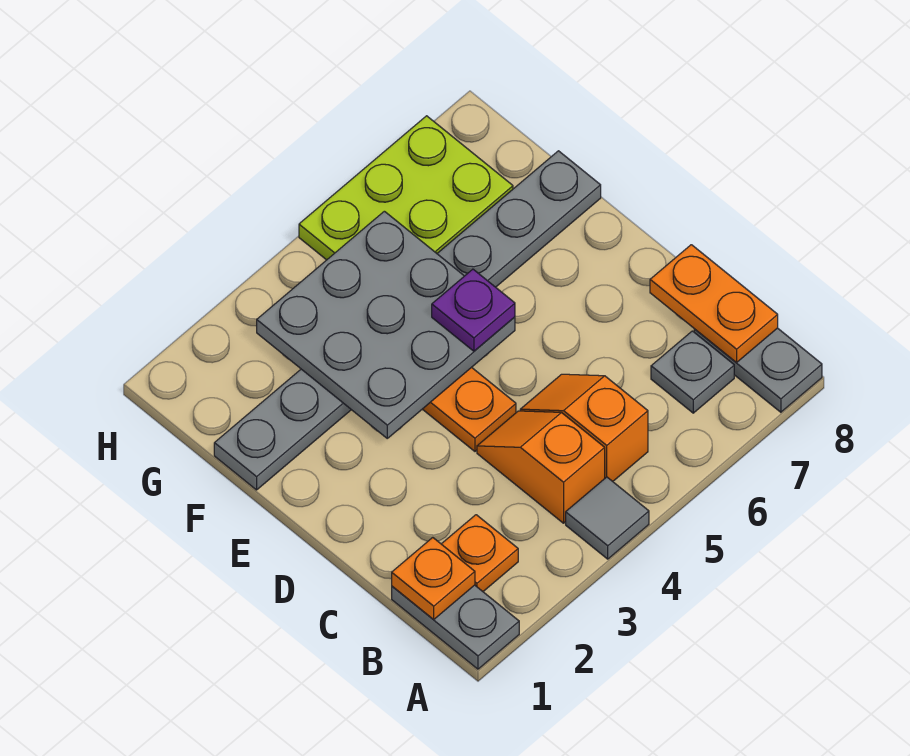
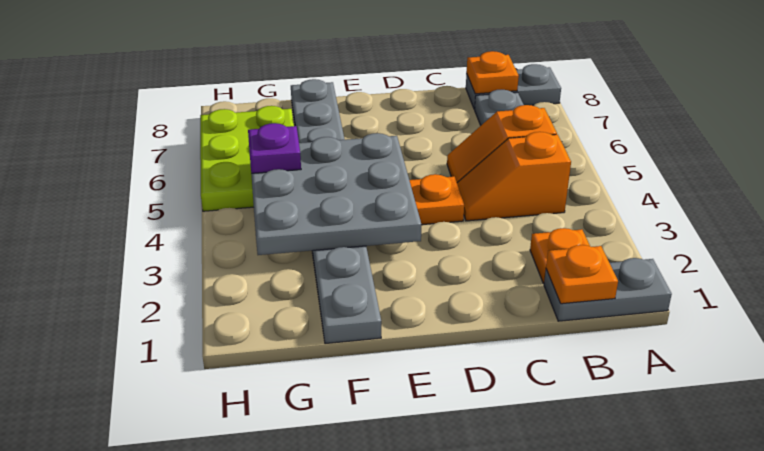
grey tile A4 level 1 -> none
orange plate B8:C8 level 2 -> orange plate B8 level 2
purple plate E5 level 3 -> purple plate G5 level 3

